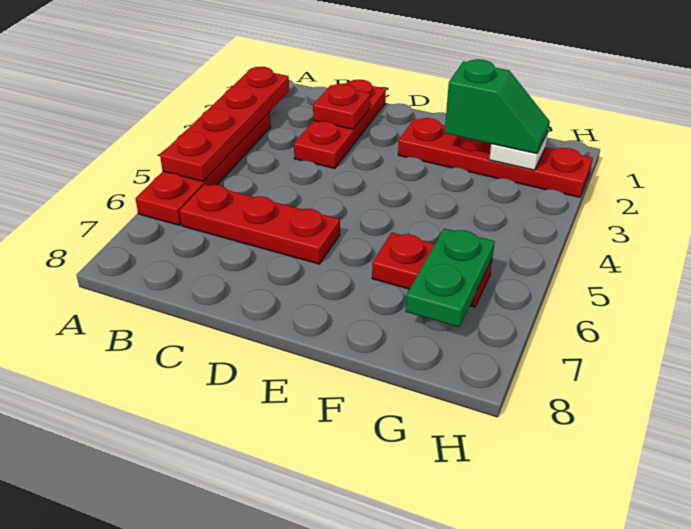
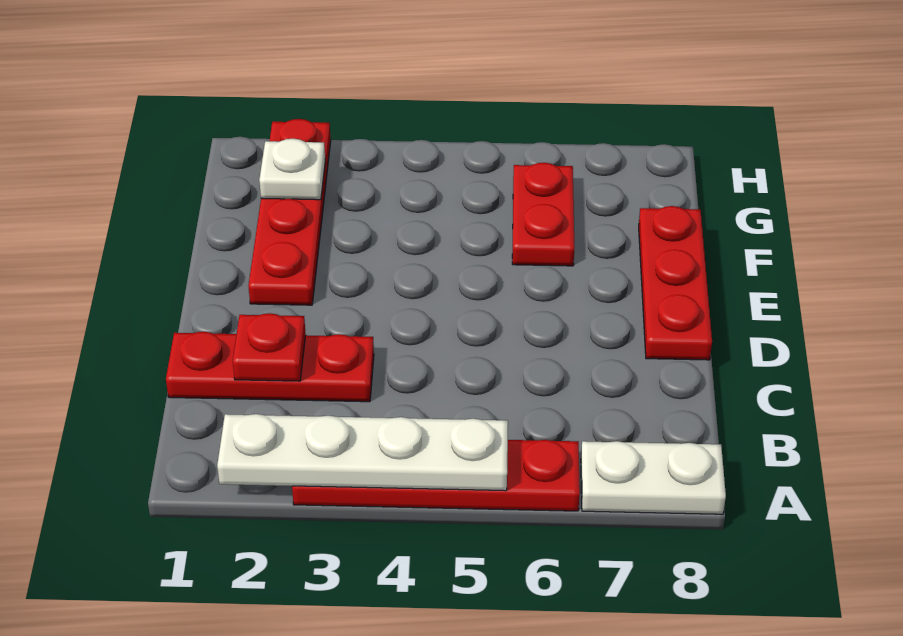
red plate A2:A5 level 2 -> white plate A2:A5 level 2
none -> white plate A7:A8 level 1
red plate B6:D6 level 1 -> red plate D8:F8 level 1
green slope F2:G2 level 3 top F -> none
green plate G6:G7 level 2 -> none

